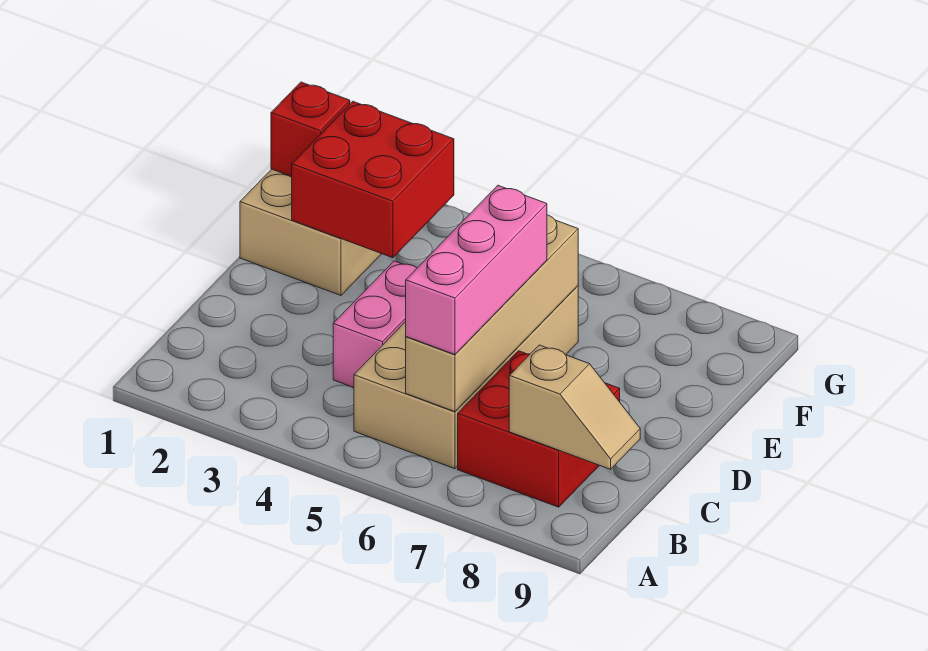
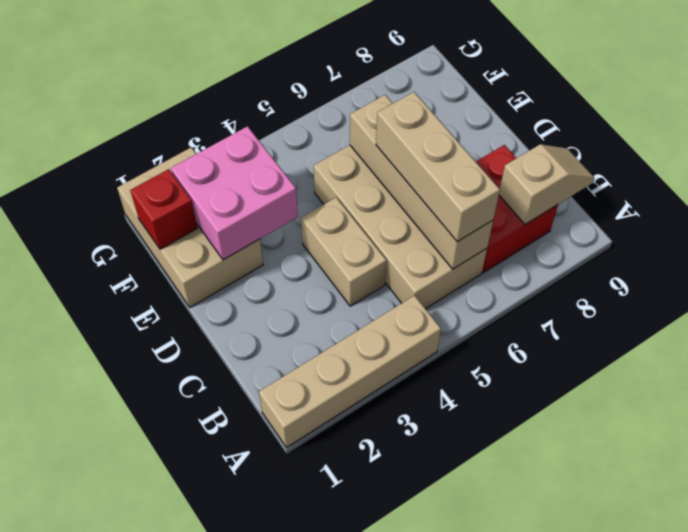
none -> tan brick A1:A4 level 1
pink brick B6:D6 level 3 -> tan brick B6:D6 level 3
pink brick C4:D4 level 1 -> tan brick C4:D4 level 1
red brick E2:F3 level 2 -> pink brick E2:F3 level 2

